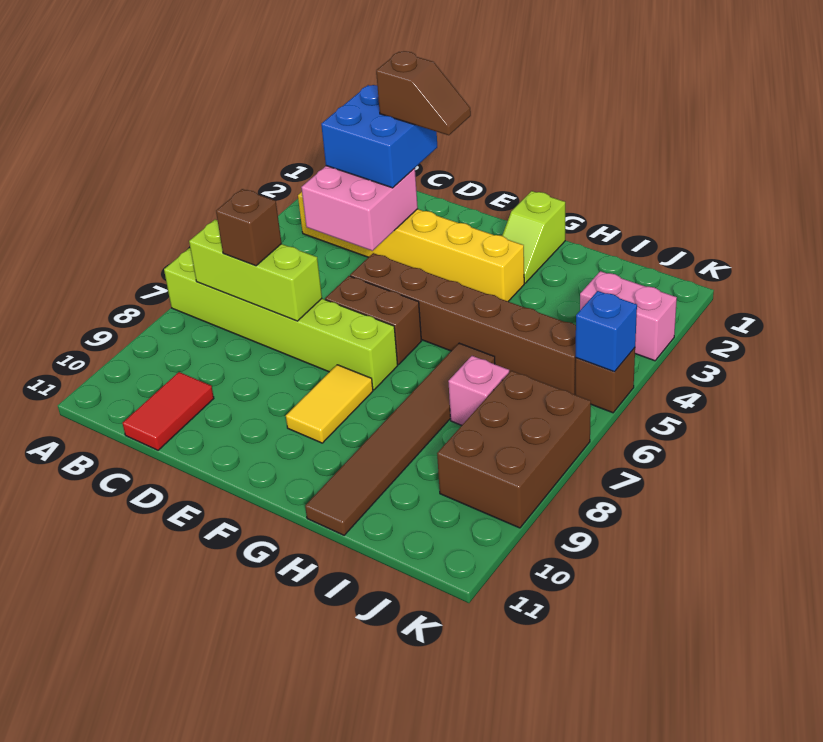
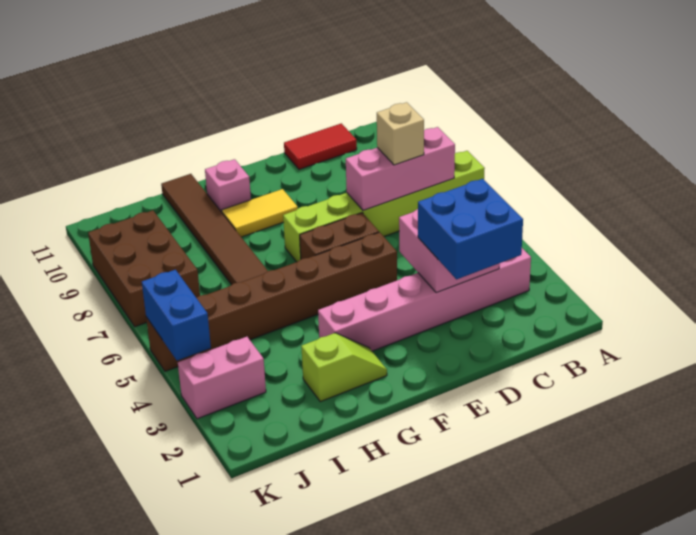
yellow brick B3:G3 level 1 -> pink brick B3:G3 level 1
lime brick B7:D7 level 2 -> pink brick B7:D7 level 2
brown brick C7 level 3 -> tan brick C7 level 3
red tile C10:C11 level 1 -> red tile C11:D11 level 1
brown slope D2:E2 level 4 top D -> none
yellow tile F8:F9 level 1 -> yellow tile F9:G9 level 1
lime slope G1:G2 level 1 top 1 -> lime slope G2:H2 level 1 top H
pink brick I7 level 1 -> pink brick G10 level 1
blue brick K5 level 2 -> blue brick K4:K5 level 2

